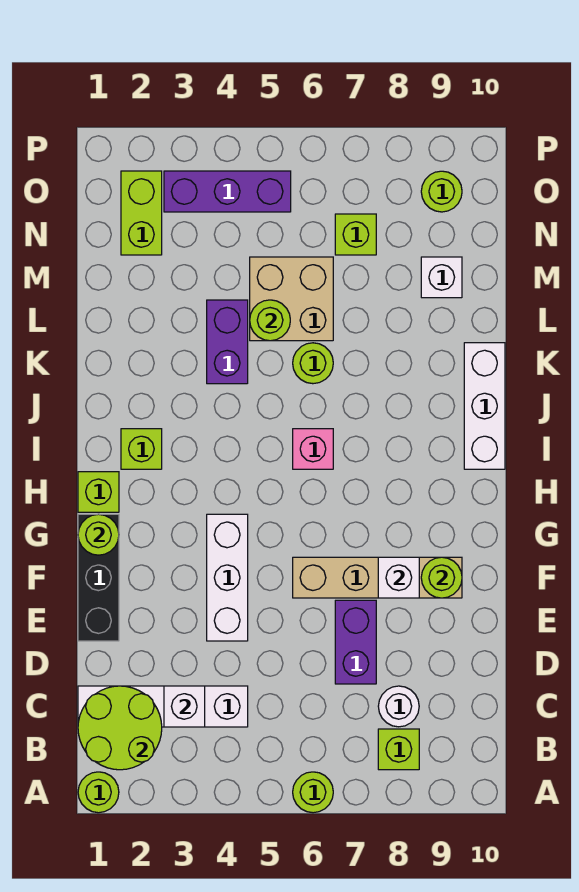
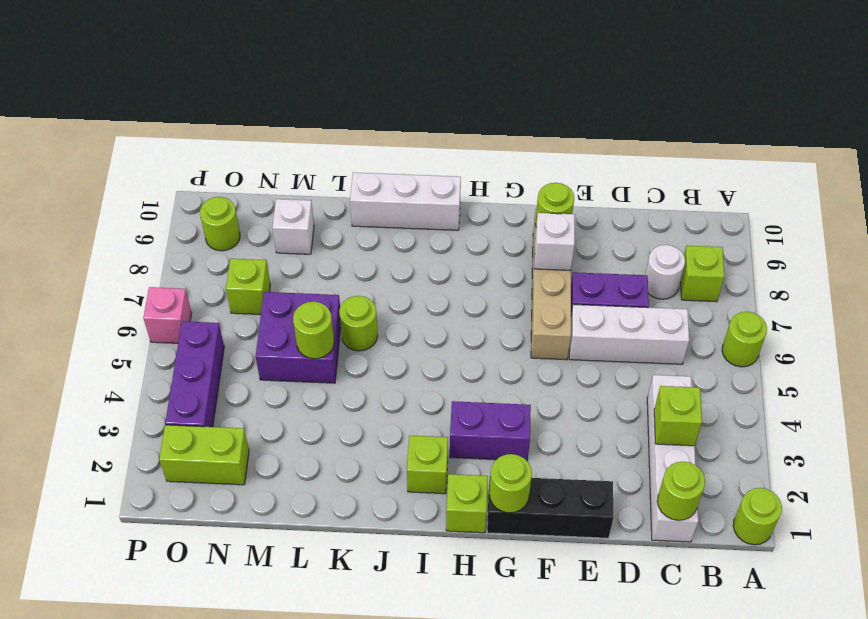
lime round brick B1:C2 level 2 -> lime round brick C1 level 2
white brick C3 level 2 -> lime brick C3 level 2
white brick E4:G4 level 1 -> white brick C6:E6 level 1
pink brick I6 level 1 -> pink brick P6 level 1
purple brick K4:L4 level 1 -> purple brick G3:H3 level 1
tan brick L5:M6 level 1 -> purple brick L5:M6 level 1

